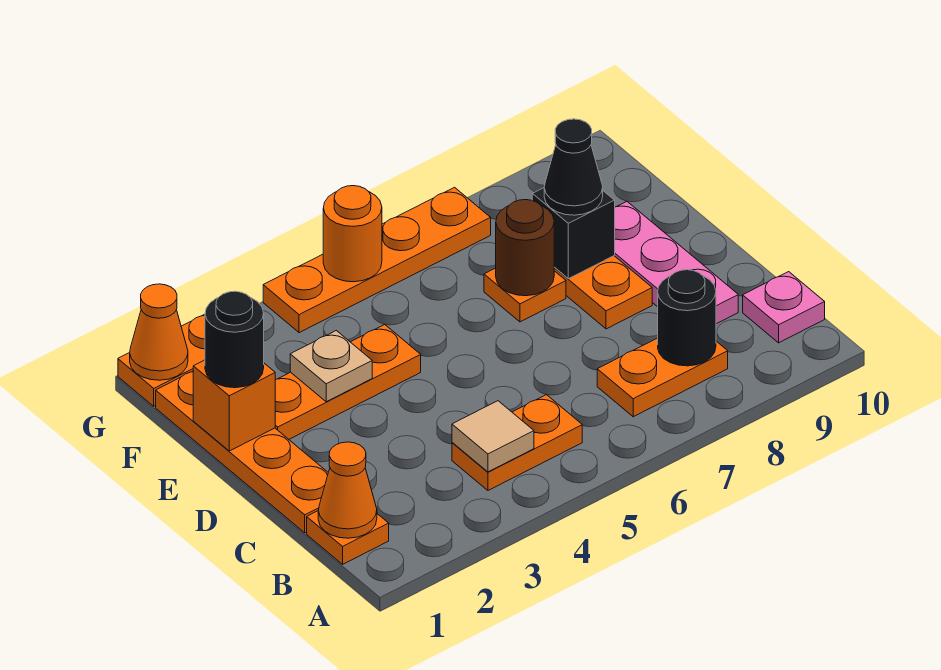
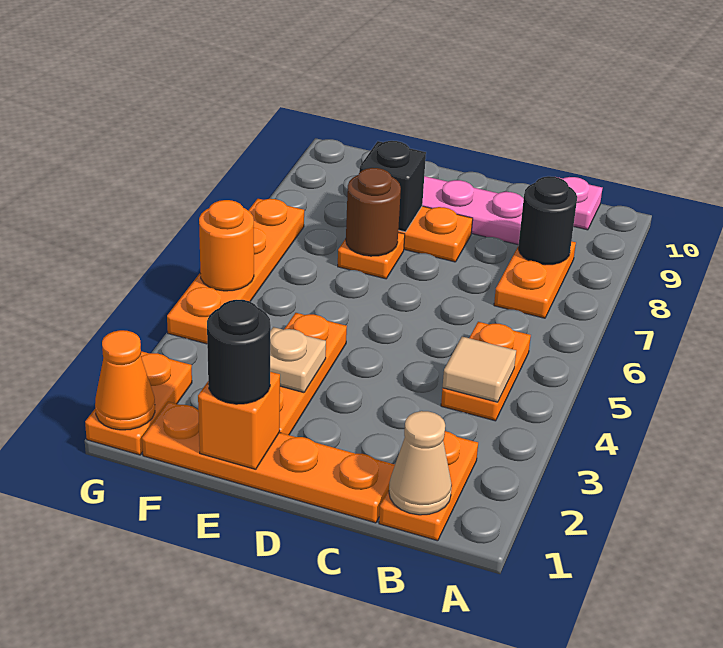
orange plate B1 level 1 -> orange plate B1:B2 level 1
orange cone B1 level 2 -> tan cone B1 level 2
black cone E8 level 3 -> none

